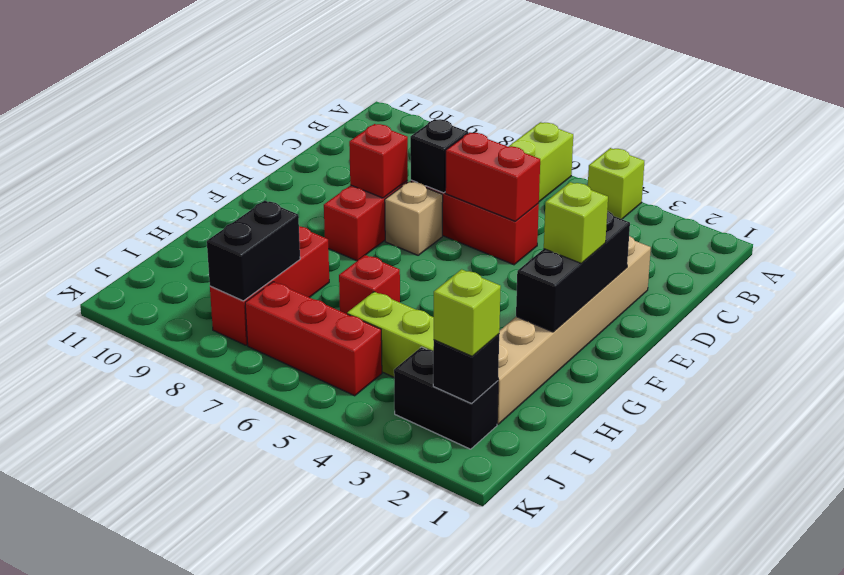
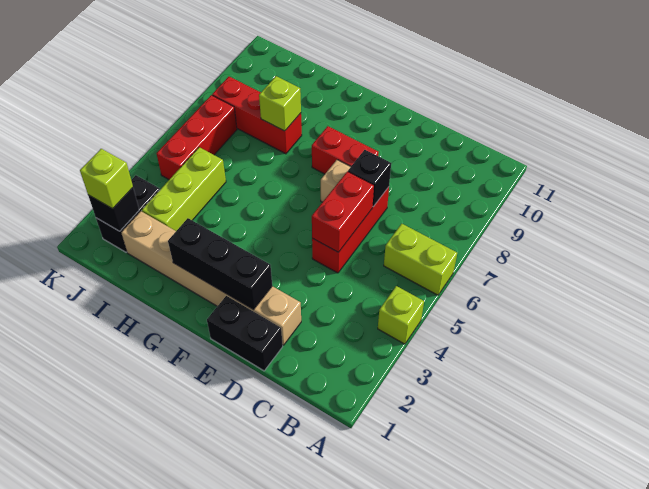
red brick E8 level 2 -> none
lime brick F2 level 3 -> lime brick H8 level 2
red brick H6 level 1 -> none
black brick I8:J8 level 2 -> black brick D1:E1 level 1

